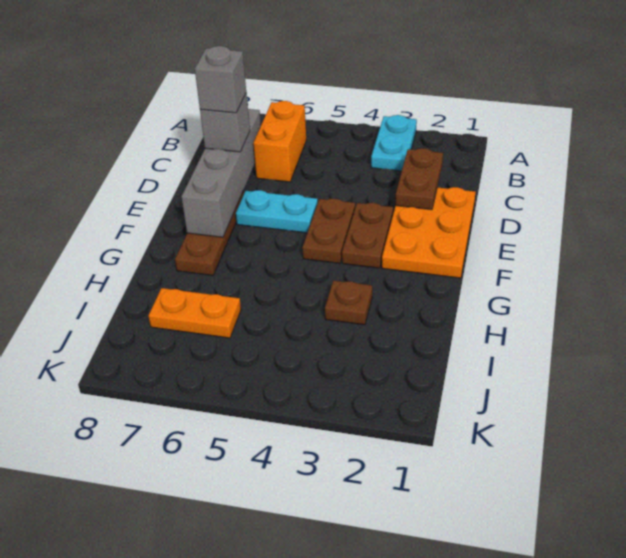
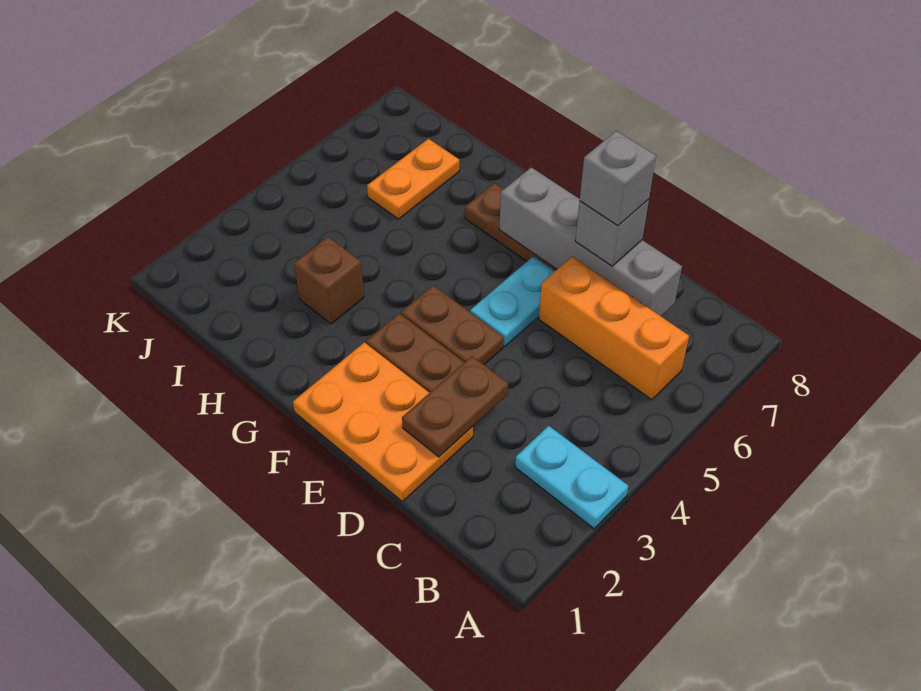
orange brick B6:C6 level 1 -> orange brick B6:D6 level 1
brown plate C2:D2 level 2 -> brown plate D2:D3 level 2
brown plate H3 level 1 -> brown brick H3 level 1

